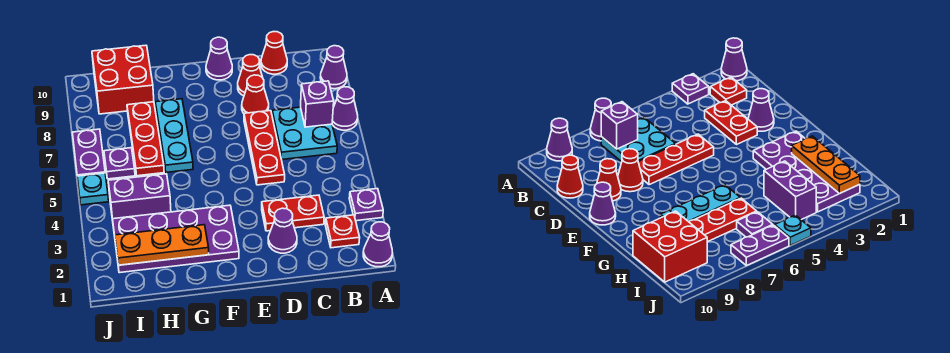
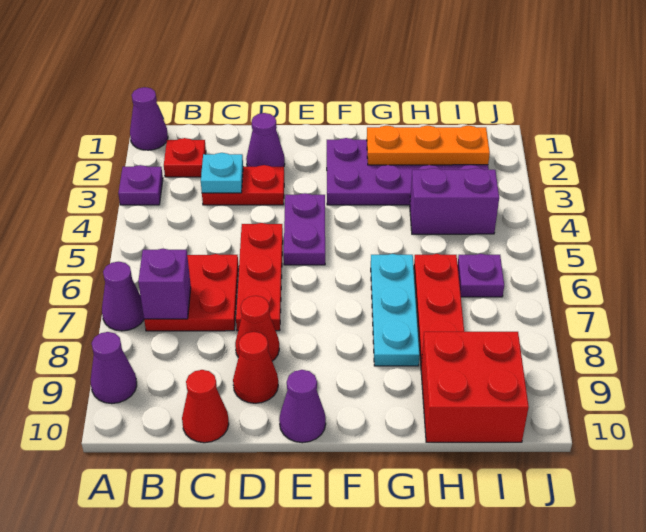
cyan plate B6:C7 level 1 -> red plate B6:C7 level 1
cyan plate J5 level 1 -> cyan plate C3 level 2
purple plate J6:J7 level 1 -> purple plate E4:E5 level 1

